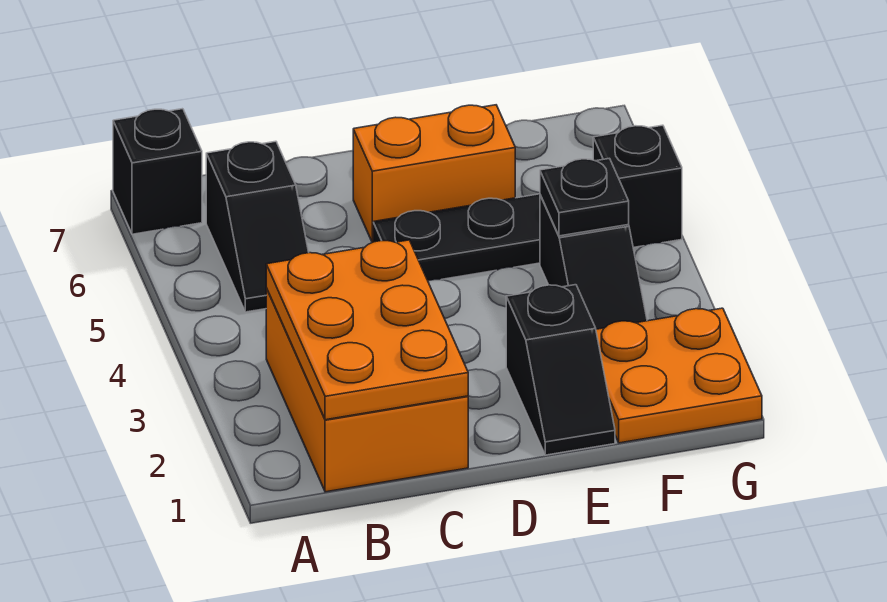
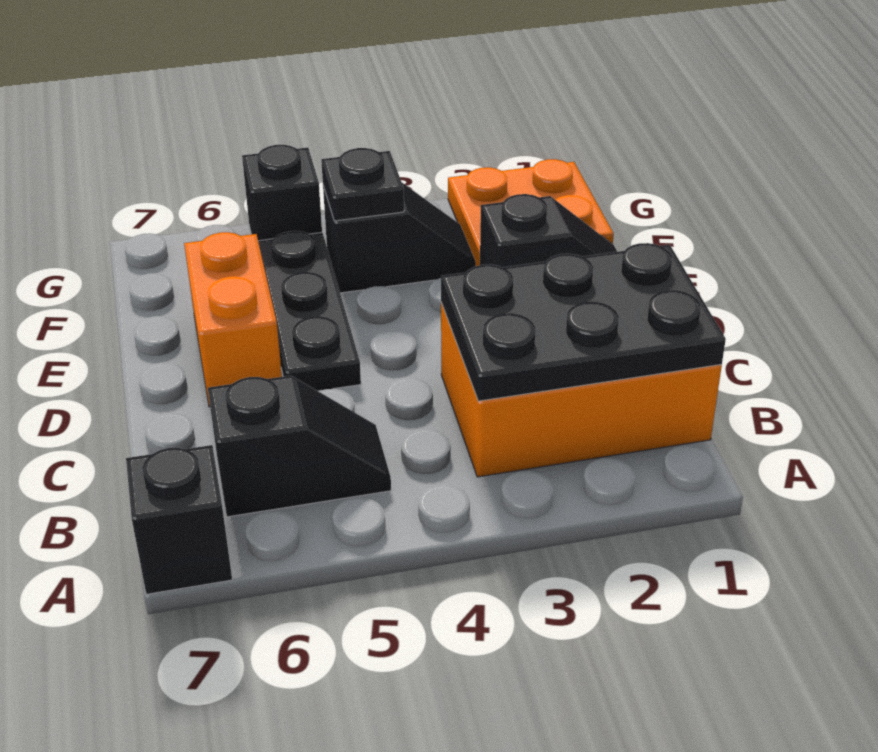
orange plate B1:C3 level 2 -> black plate B1:C3 level 2

